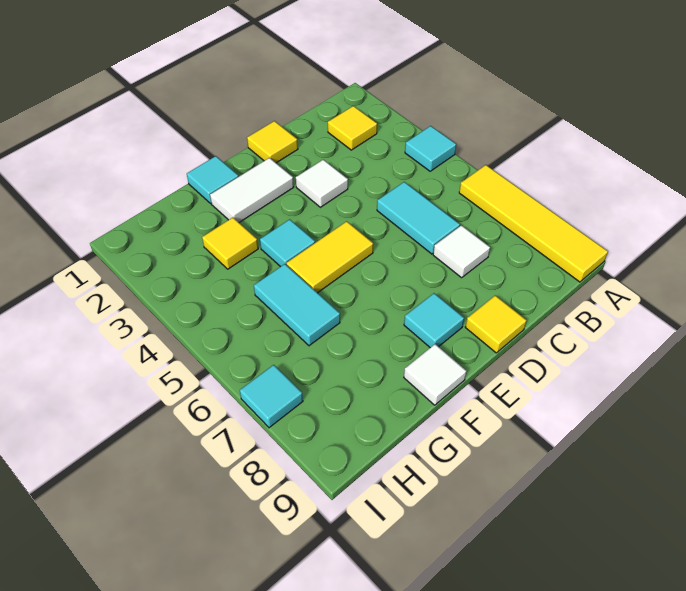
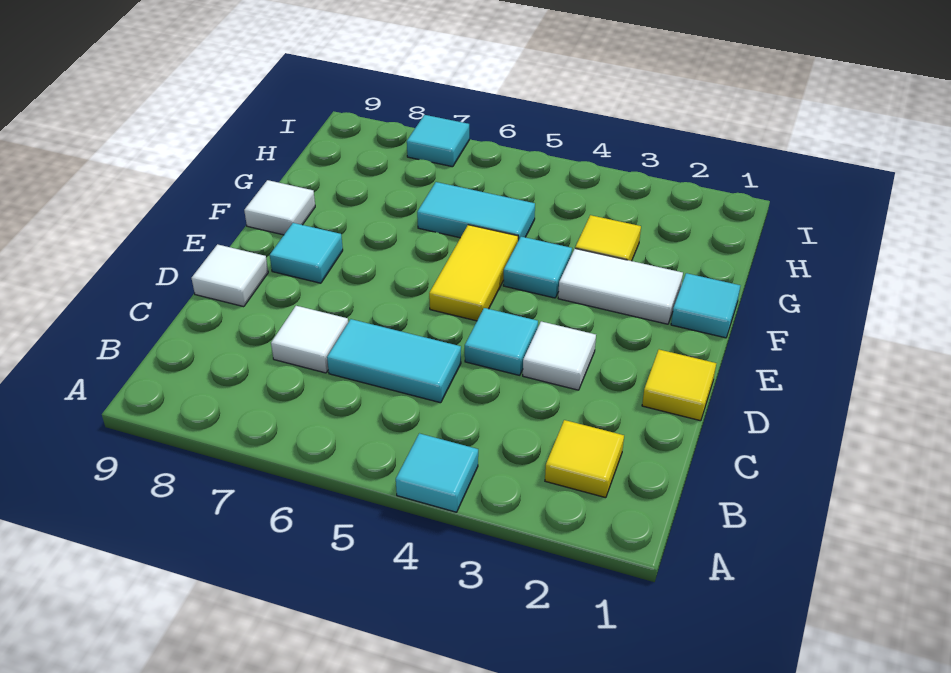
yellow tile A6:A9 level 1 -> none
none -> cyan tile D4 level 1
yellow tile D9 level 1 -> white tile D9 level 1
white tile E2:F2 level 1 -> white tile F2:F3 level 1

